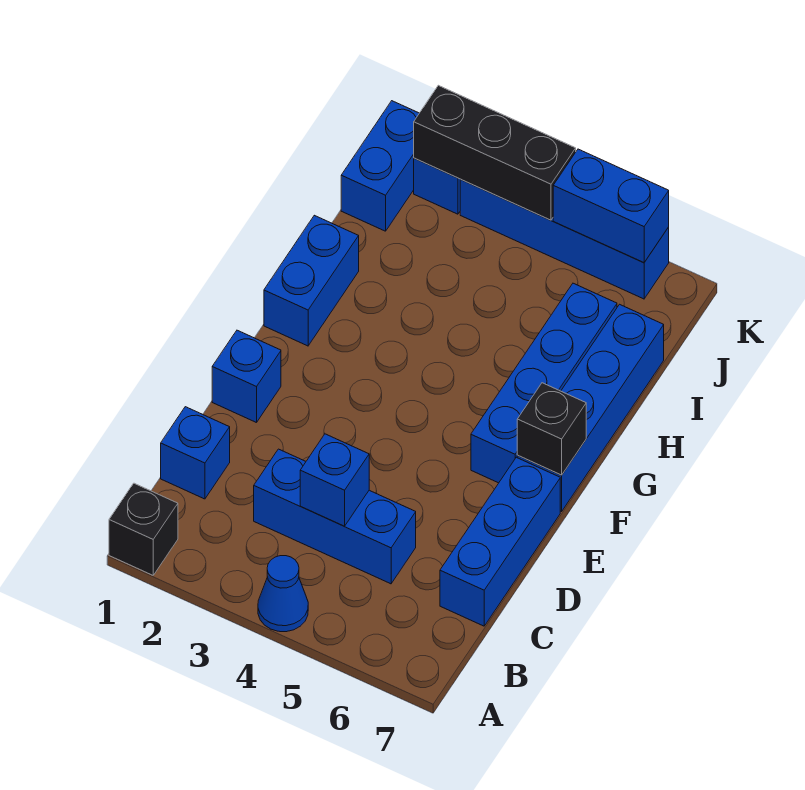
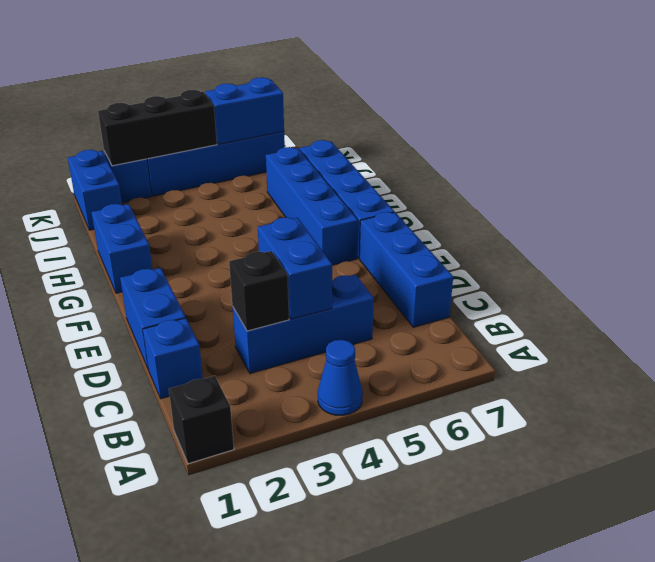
blue brick C4 level 2 -> blue brick C4:D4 level 2
blue brick E1 level 1 -> blue brick D1:E1 level 1
black brick F7 level 2 -> black brick C3 level 2

